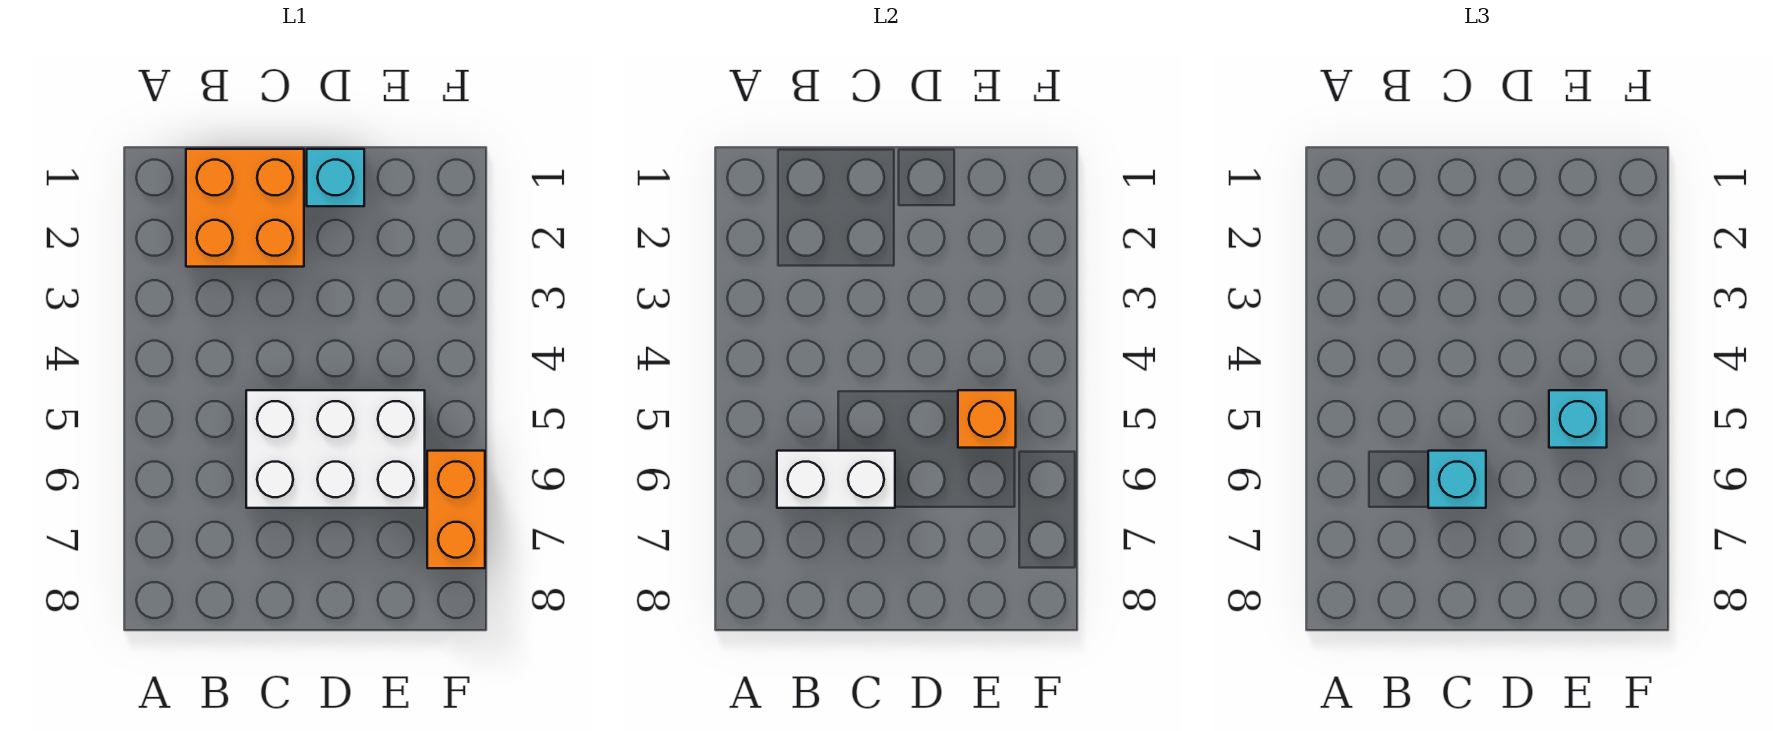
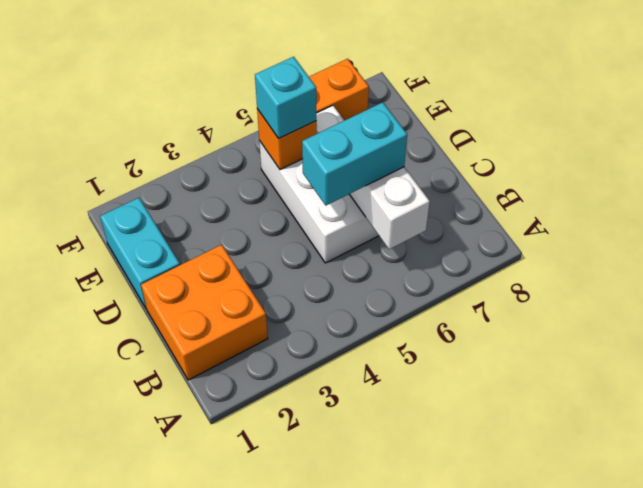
cyan brick C6 level 3 -> cyan brick C5:C6 level 3
cyan brick D1 level 1 -> cyan brick D1:E1 level 1

